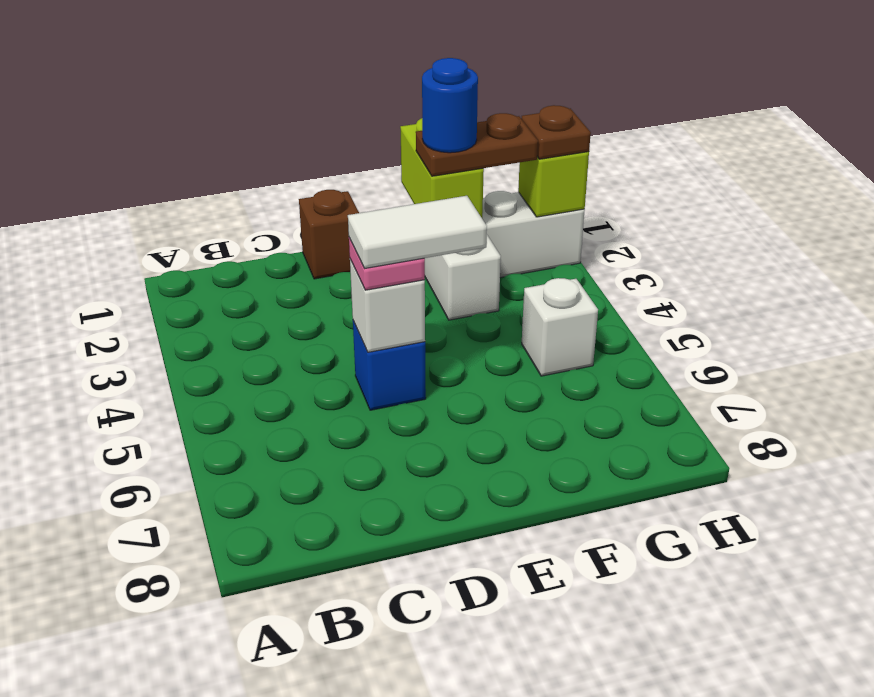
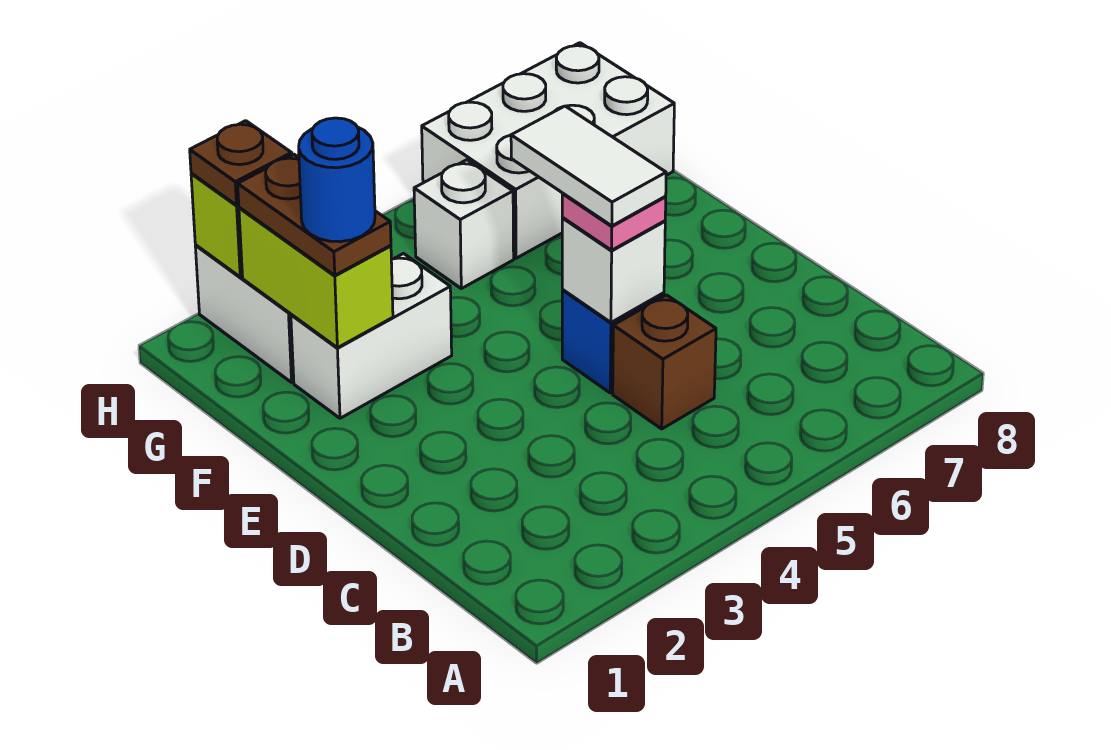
brown brick D1 level 1 -> brown brick C5 level 1
lime brick F1:F2 level 2 -> lime brick F2:G2 level 2
none -> white brick G6:H8 level 1

